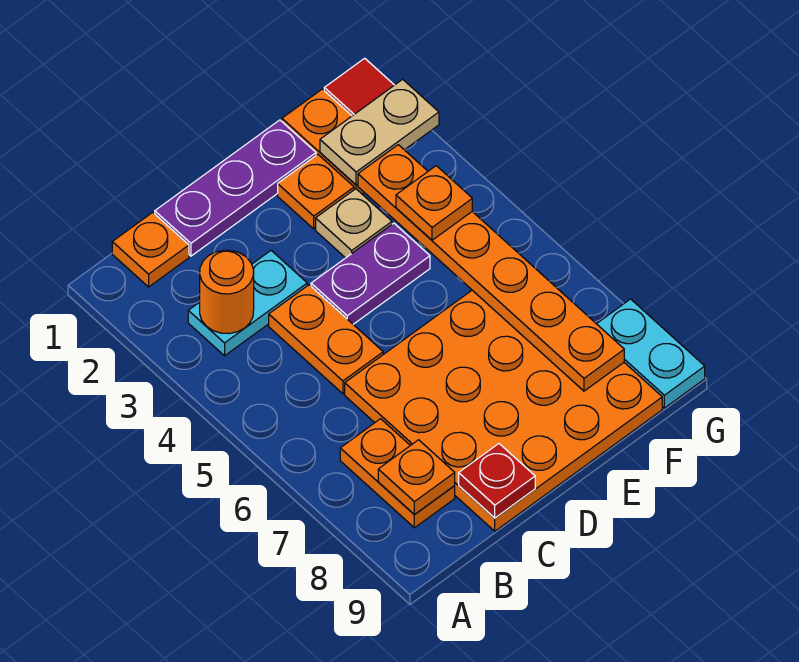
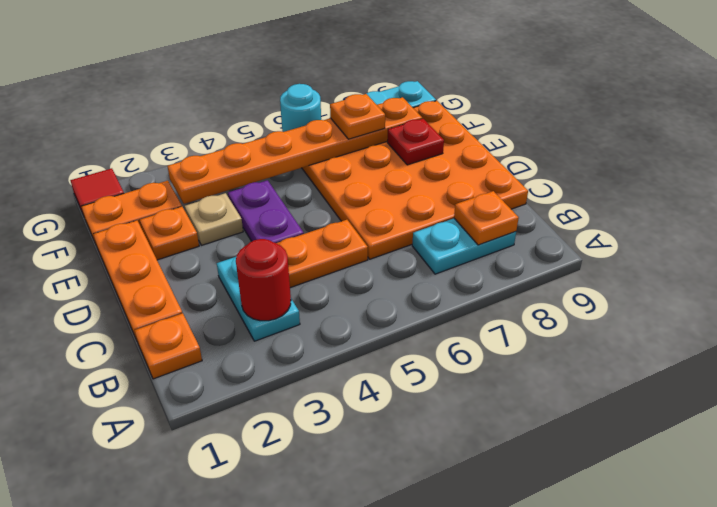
orange round brick B3 level 2 -> red round brick B3 level 2
orange plate B7:B8 level 1 -> cyan plate B7:B8 level 1
purple plate C1:E1 level 1 -> orange plate C1:E1 level 1
red plate C9 level 2 -> red plate E8 level 2
tan plate F2:G2 level 2 -> none
orange plate F4 level 3 -> orange plate F7 level 3
none -> cyan round brick G6 level 1

